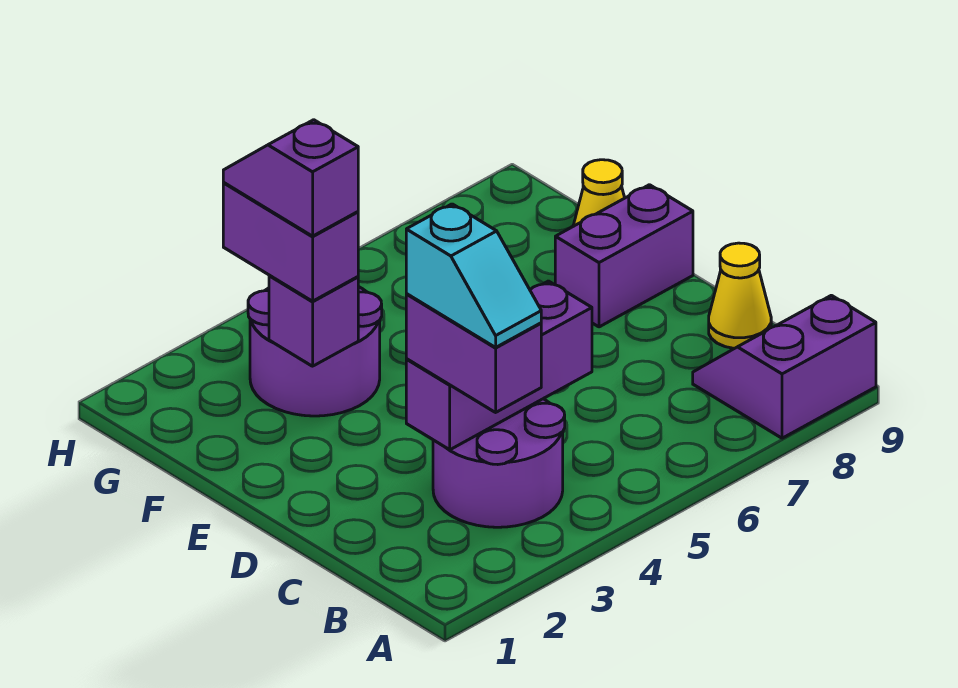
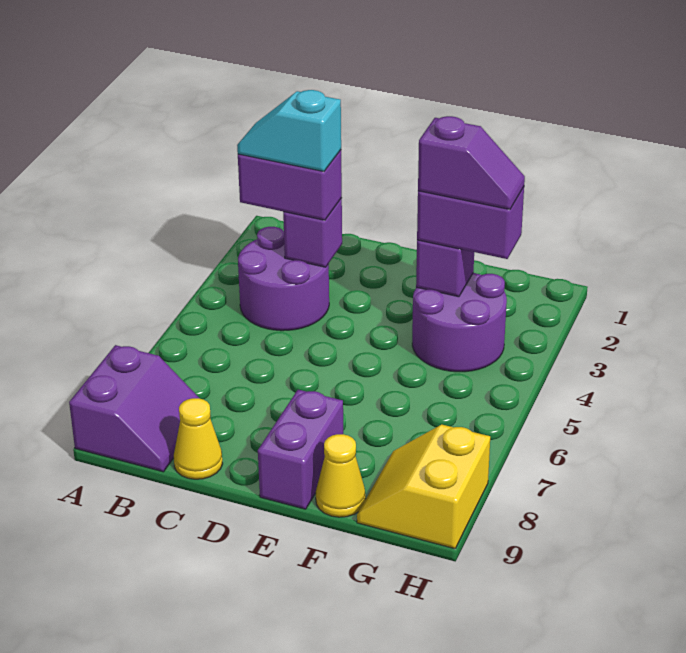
purple brick C3:C5 level 2 -> purple brick C3 level 2
none -> yellow slope G8:H9 level 1 top H

